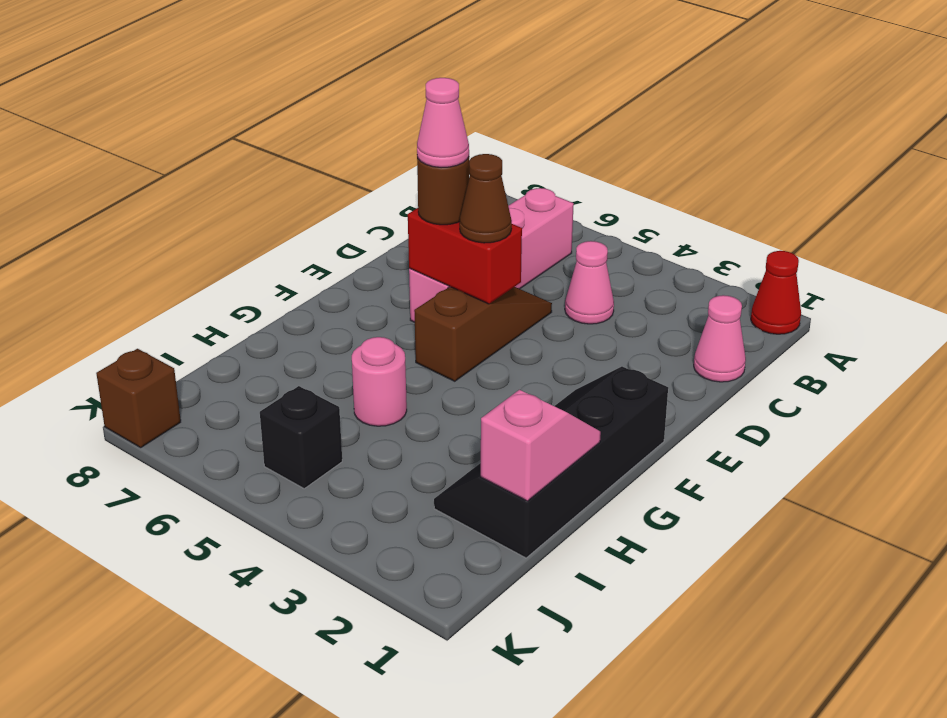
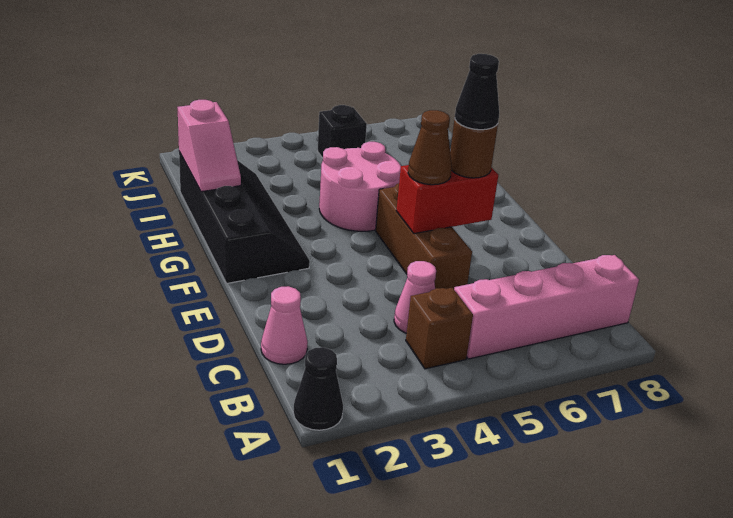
red cone A1 level 1 -> black cone A1 level 1
pink brick B6:E6 level 1 -> pink brick B5:B8 level 1
brown slope D5:F5 level 1 top F -> brown brick D5:F5 level 1
pink cone E6 level 4 -> black cone E6 level 4
pink round brick H5 level 1 -> pink round brick G4:H5 level 1
brown brick K8 level 1 -> brown brick B4 level 1

